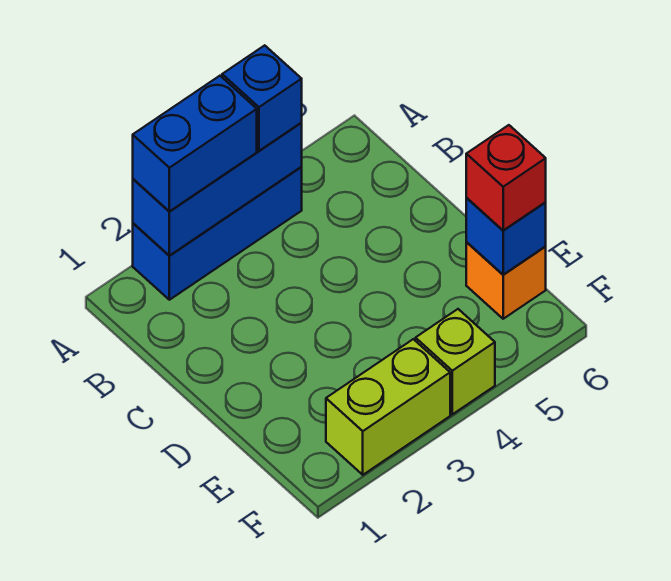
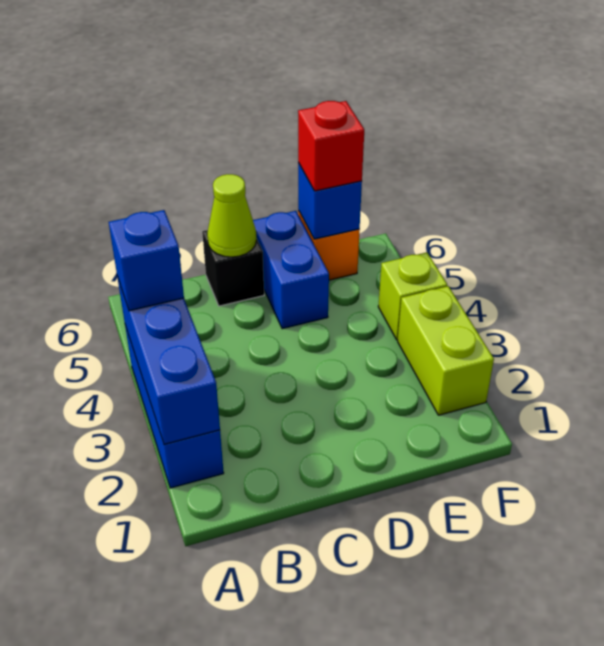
blue brick A2:A3 level 3 -> blue brick D5:D6 level 1
none -> black brick C6 level 1
none -> lime cone C6 level 2

